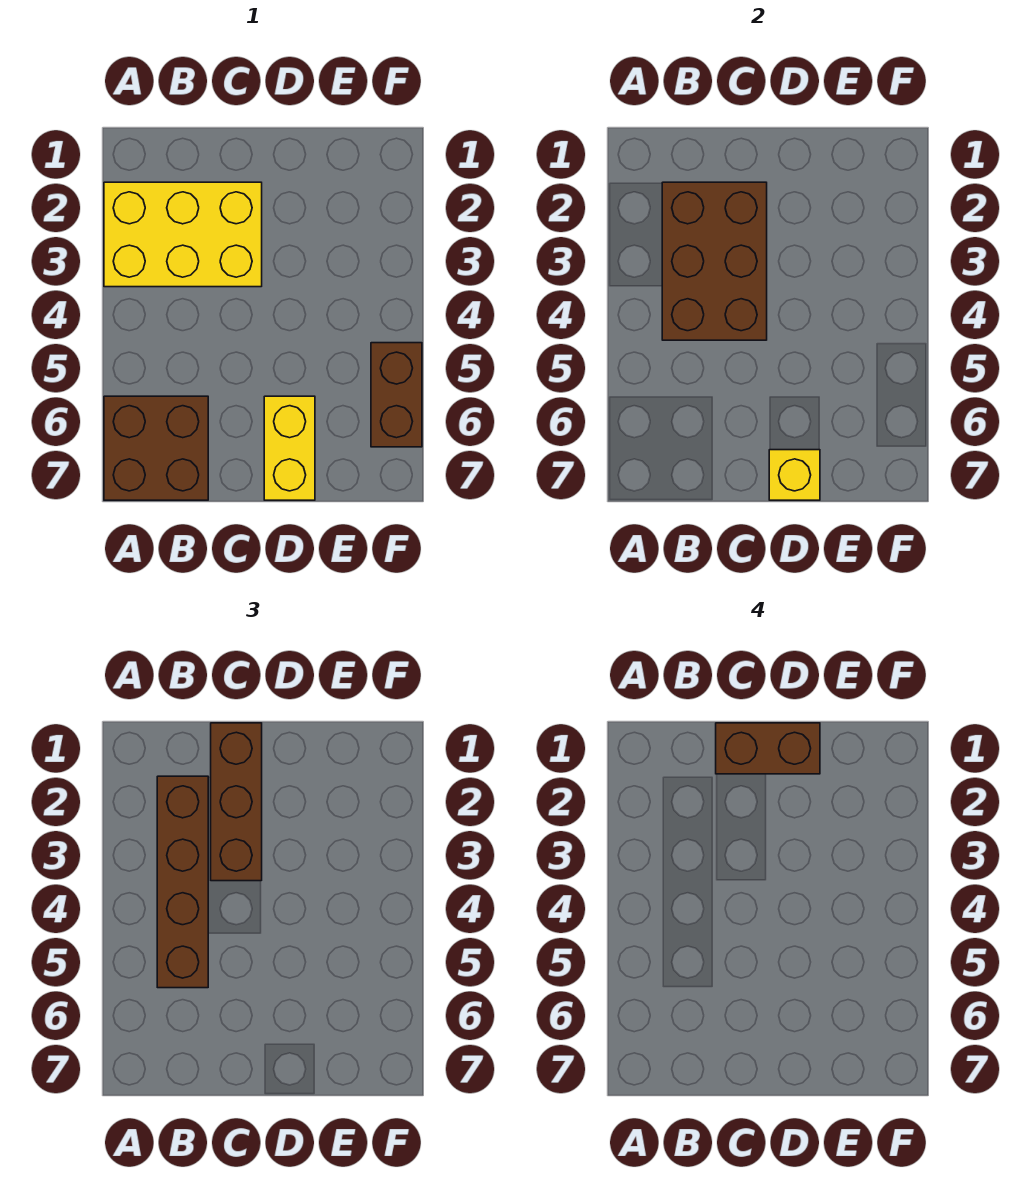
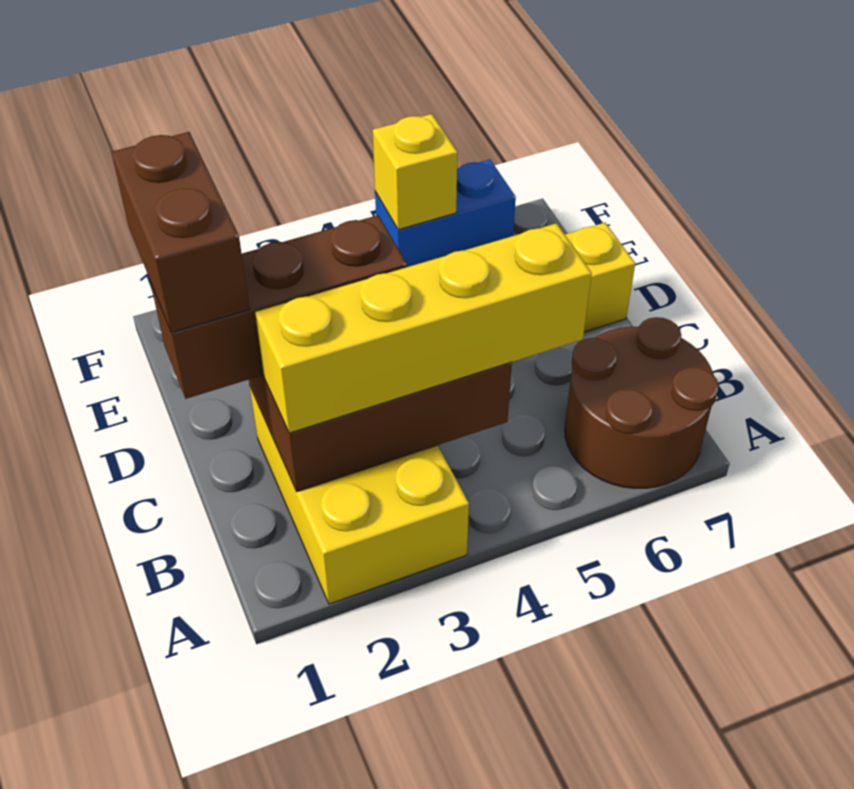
brown brick A6:B7 level 1 -> brown round brick A6:B7 level 1
brown brick B2:B5 level 3 -> yellow brick B2:B5 level 3
yellow brick D7 level 2 -> yellow brick F5 level 2
brown brick F5:F6 level 1 -> blue brick F5:F6 level 1

